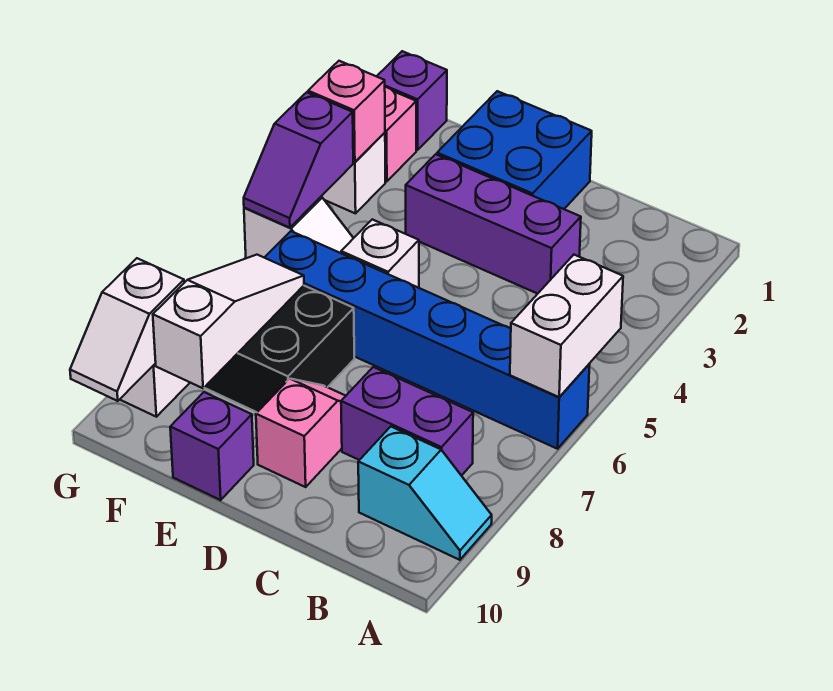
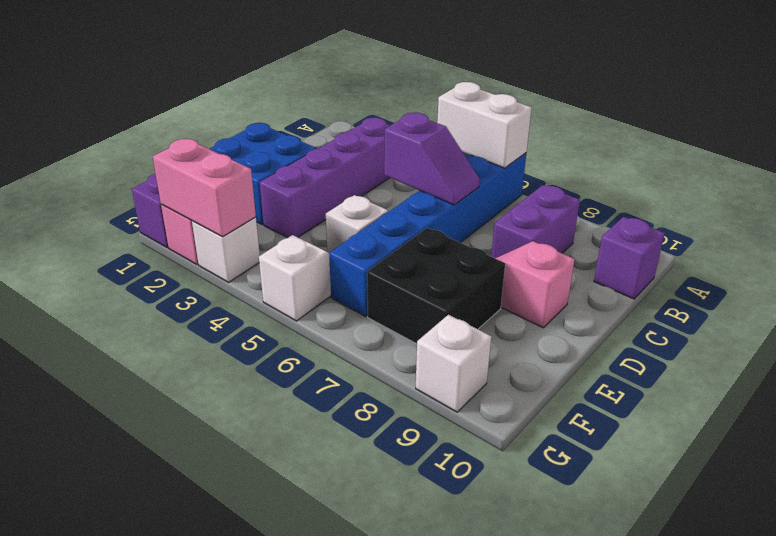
cyan slope A9:B9 level 1 top B -> none
purple brick C3:E3 level 1 -> purple brick B3:E3 level 1
purple brick E10 level 1 -> purple brick B10 level 1
white slope F7:F9 level 2 top 9 -> none
pink brick G3 level 2 -> pink brick G2:G3 level 2
purple slope G4:G5 level 2 top 4 -> purple slope C5:C6 level 2 top 5
white slope G9:G10 level 2 top 9 -> none

